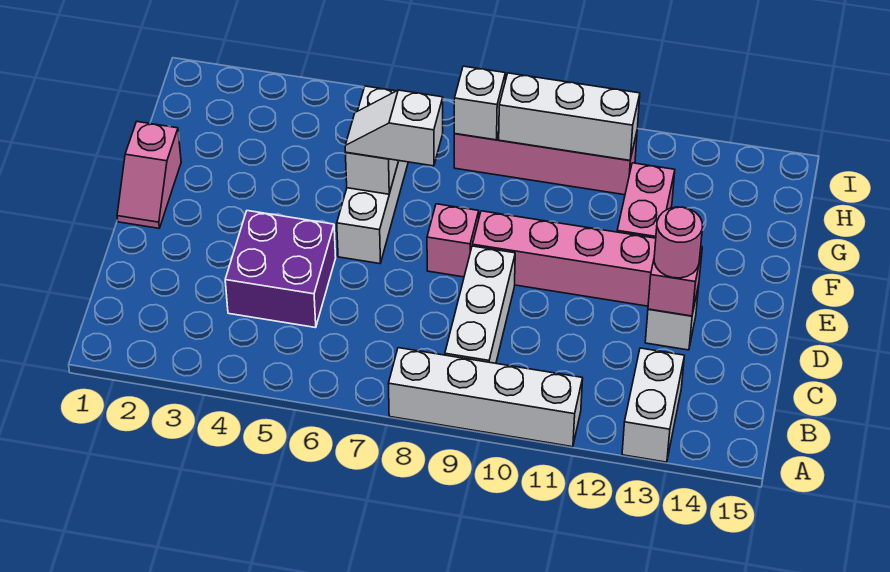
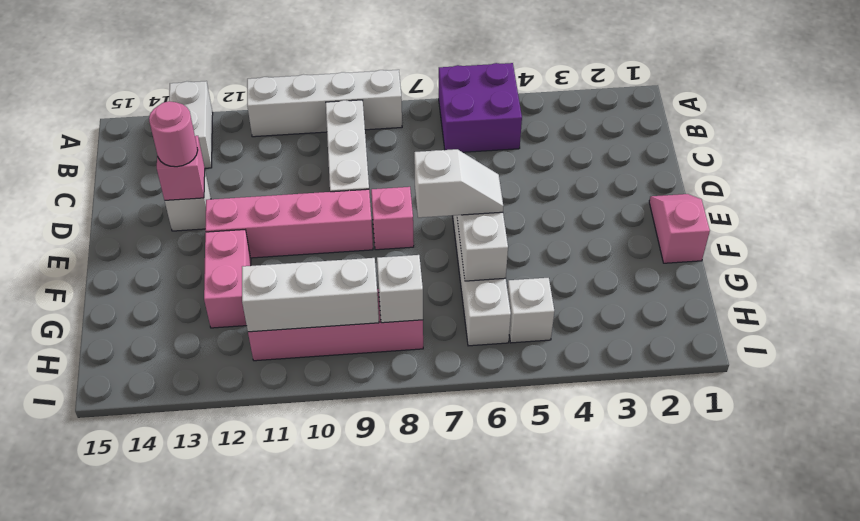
purple brick C4:D5 level 1 -> purple brick A5:B6 level 1
none -> white brick H5 level 1

